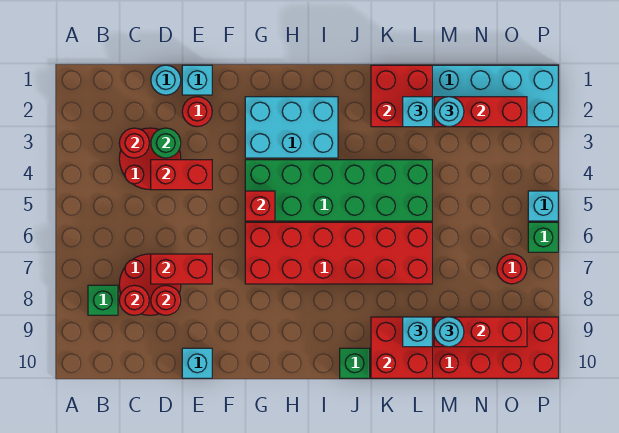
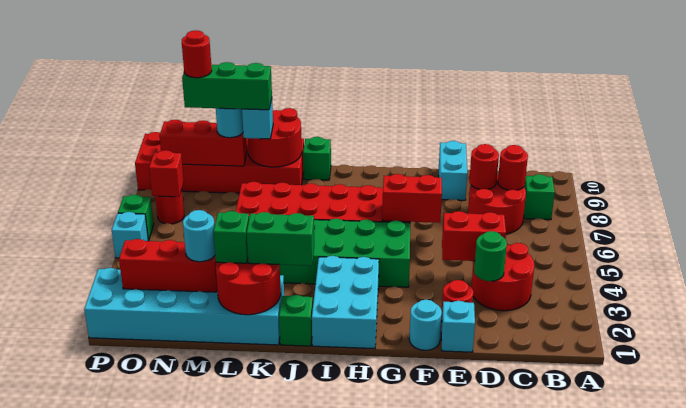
red round brick C3 level 2 -> red round brick N9 level 5
cyan round brick D1 level 1 -> cyan round brick F1 level 1
red brick D7:E7 level 2 -> red brick F6:G6 level 2
cyan brick E10 level 1 -> cyan brick E9:E10 level 1
cyan brick G2:I3 level 1 -> cyan brick H1:I3 level 1
red brick G5 level 2 -> red brick O7 level 2
none -> green brick J1 level 1
none -> green brick J2:K2 level 3
red brick K1:L2 level 2 -> red round brick K1:L2 level 2
red brick K9:L10 level 2 -> red round brick K9:L10 level 2
cyan brick L2 level 3 -> green brick L2 level 3
none -> green brick L9:N9 level 4

